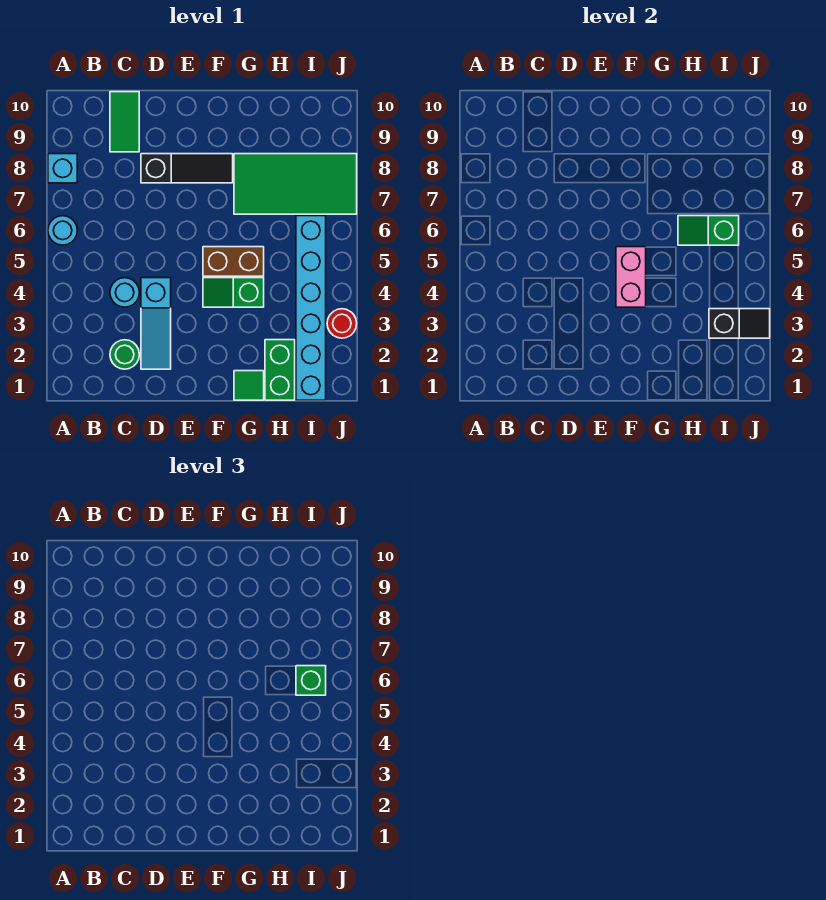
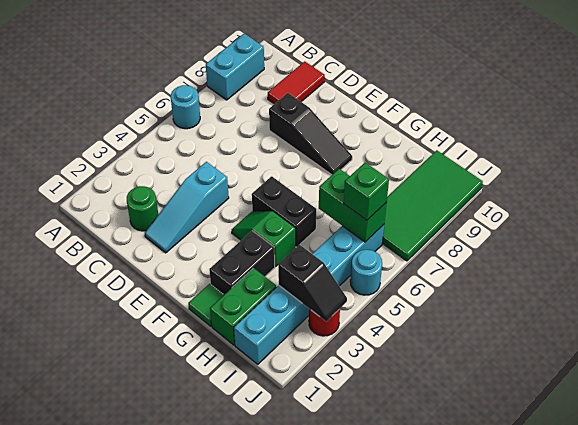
cyan brick A8 level 1 -> cyan brick A8:A9 level 1
cyan round brick C4 level 1 -> cyan round brick J5 level 1
green tile C9:C10 level 1 -> red tile C9:C10 level 1
pink brick F4:F5 level 2 -> none
brown brick F5:G5 level 1 -> black brick F5:G5 level 1
none -> black brick G2:G3 level 1
green tile G7:J8 level 1 -> green tile I7:J10 level 1
green slope H6:I6 level 2 top I -> green brick H6:I6 level 2

